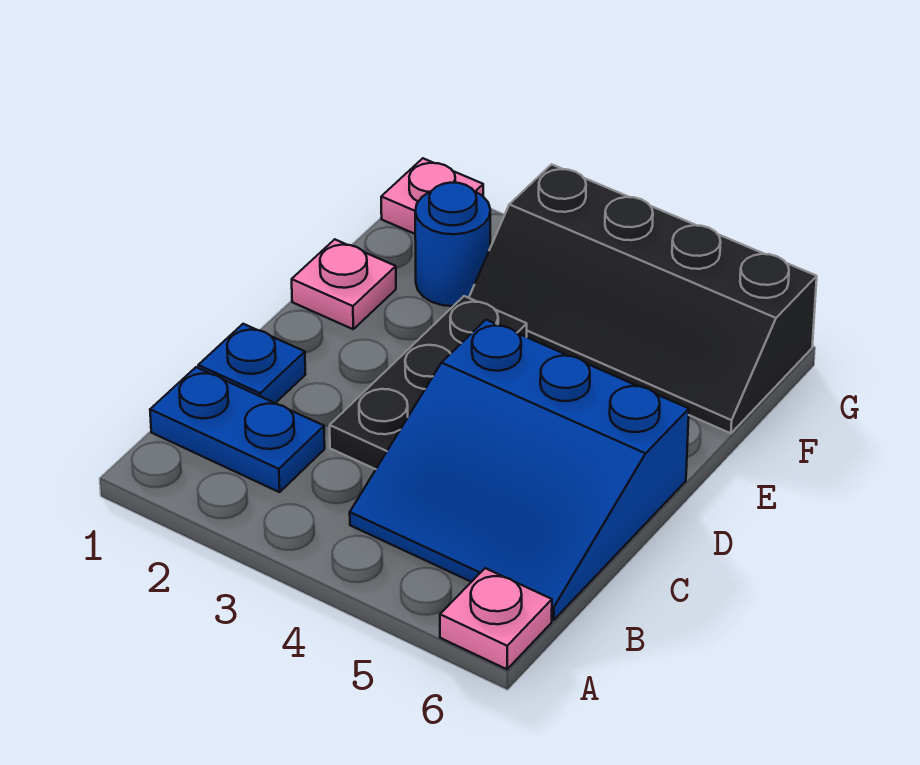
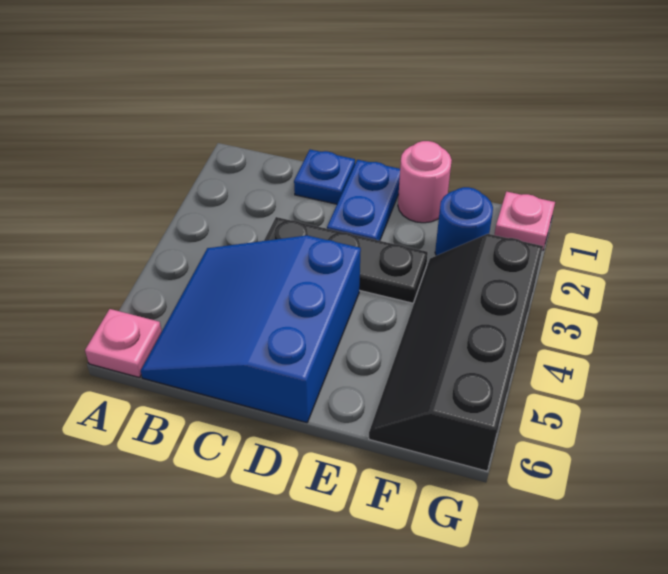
blue plate B1:B2 level 1 -> blue plate D1:D2 level 1
pink plate E1 level 1 -> pink round brick E1 level 1

